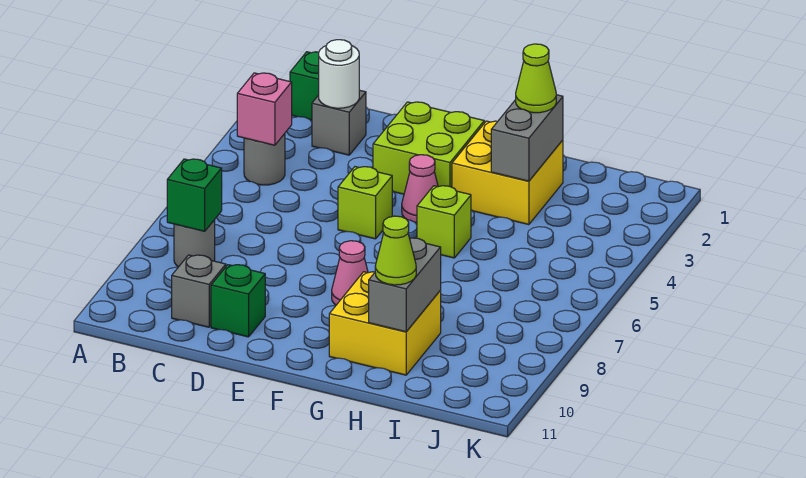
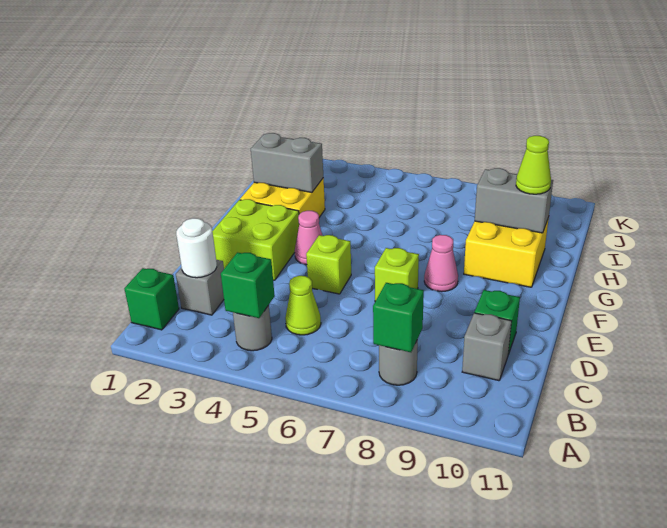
pink brick B4 level 2 -> green brick B4 level 2
lime brick G5 level 1 -> lime brick E7 level 1
lime cone H2 level 3 -> lime cone C5 level 1

